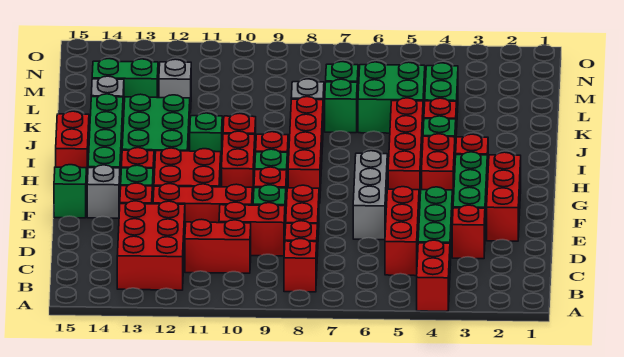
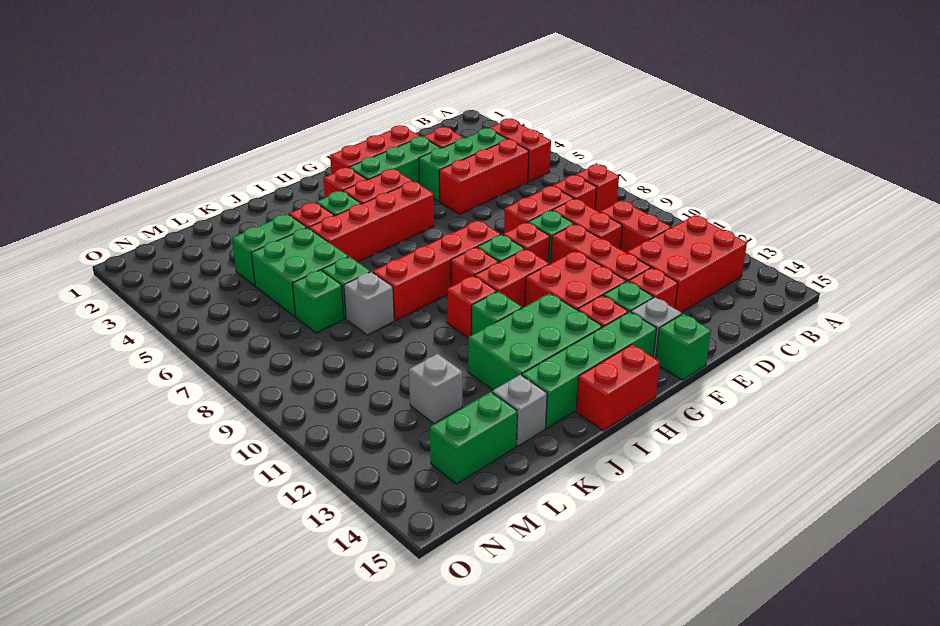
red brick A4:B4 level 1 -> red brick B4:B5 level 1
grey brick E6:G6 level 1 -> none
green brick L13:L14 level 1 -> green brick L14:M14 level 1

